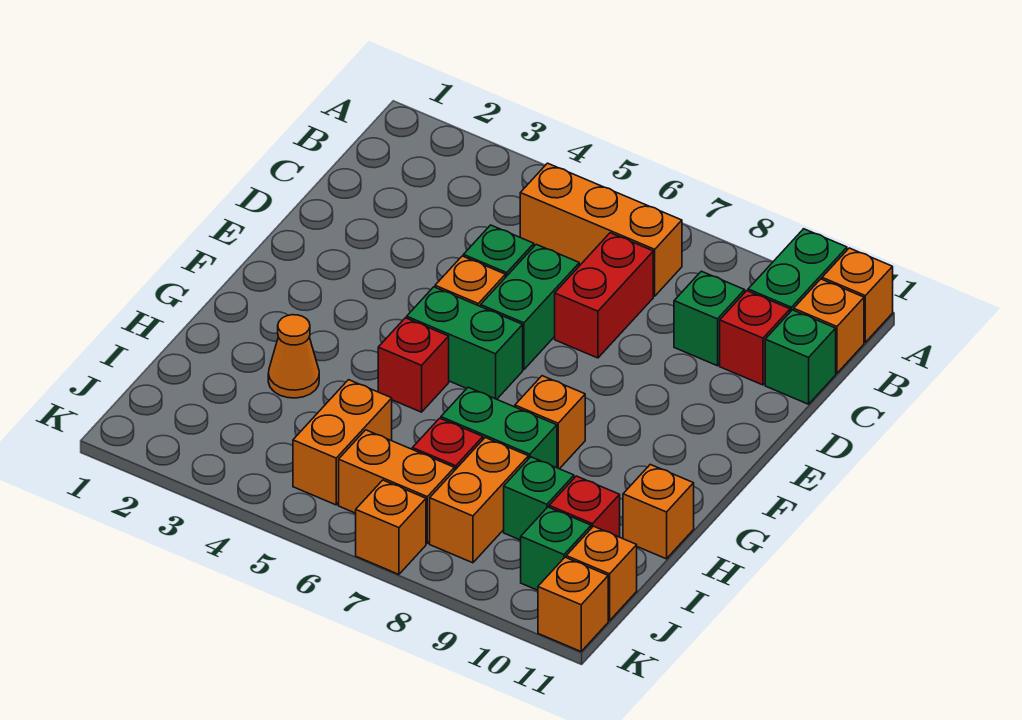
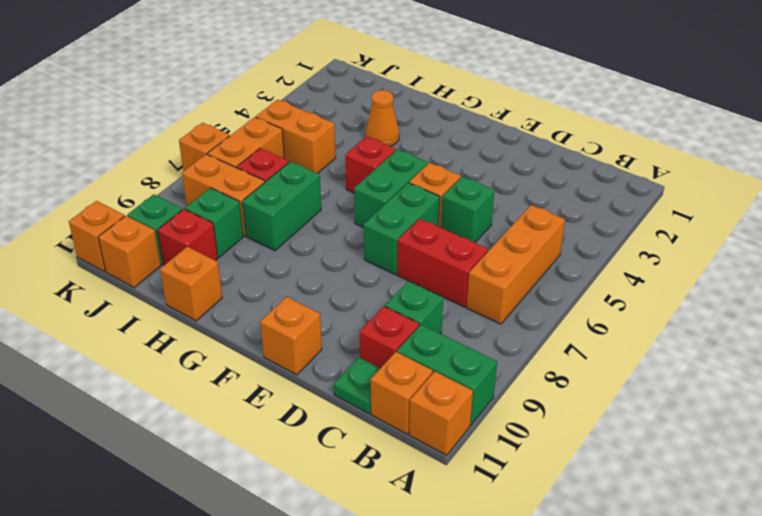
green brick C11 level 1 -> green plate C11 level 1
green brick D6:E6 level 1 -> green brick E6:E7 level 1
orange brick G8 level 1 -> orange brick E11 level 1

